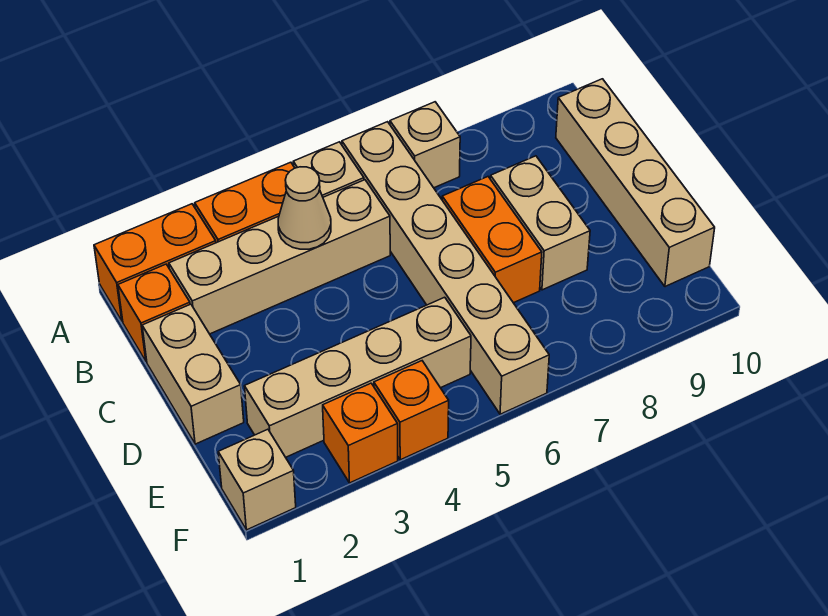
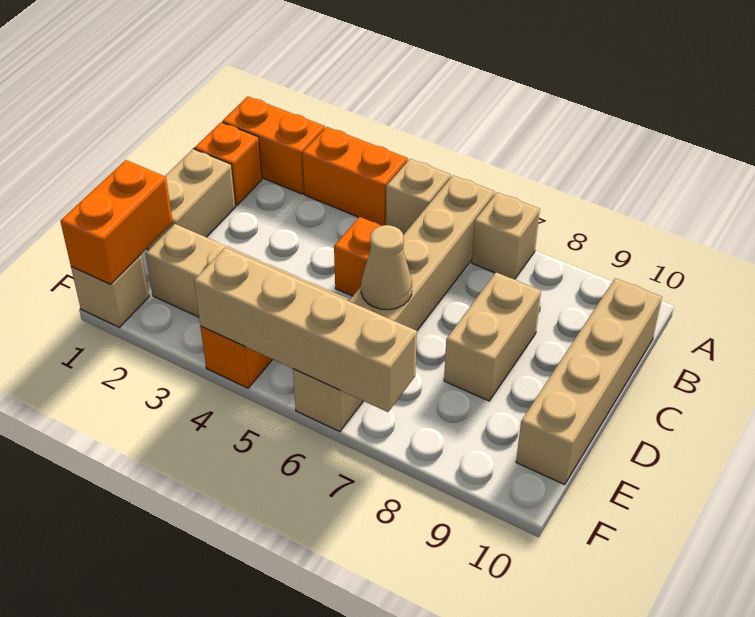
tan brick B2:B5 level 1 -> tan brick F4:F7 level 2
tan cone B4 level 2 -> tan cone D6 level 2
orange brick C7:D7 level 1 -> orange brick E1:F1 level 2
orange brick F3 level 1 -> orange brick C5 level 1

